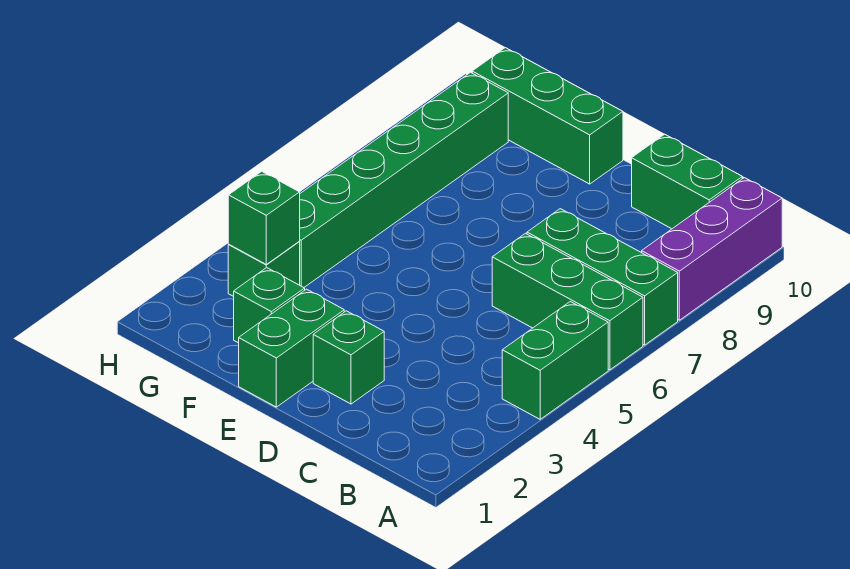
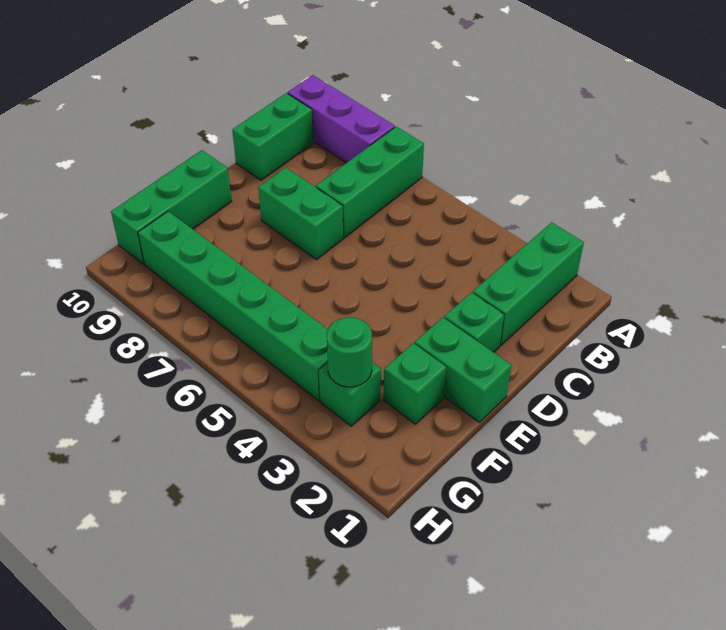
green brick A4:A5 level 1 -> green brick D7:D8 level 1
green brick A6:C6 level 1 -> green brick A2:C2 level 1
green brick G3 level 2 -> green round brick G3 level 2

